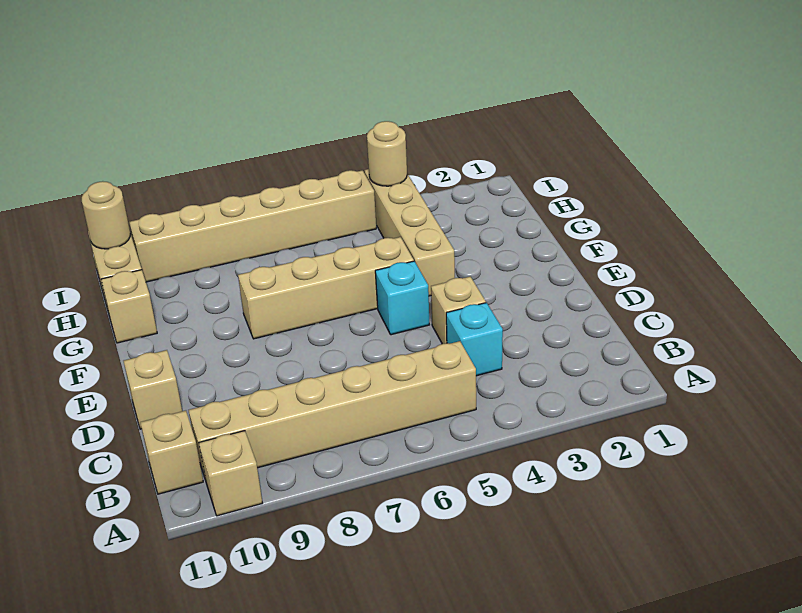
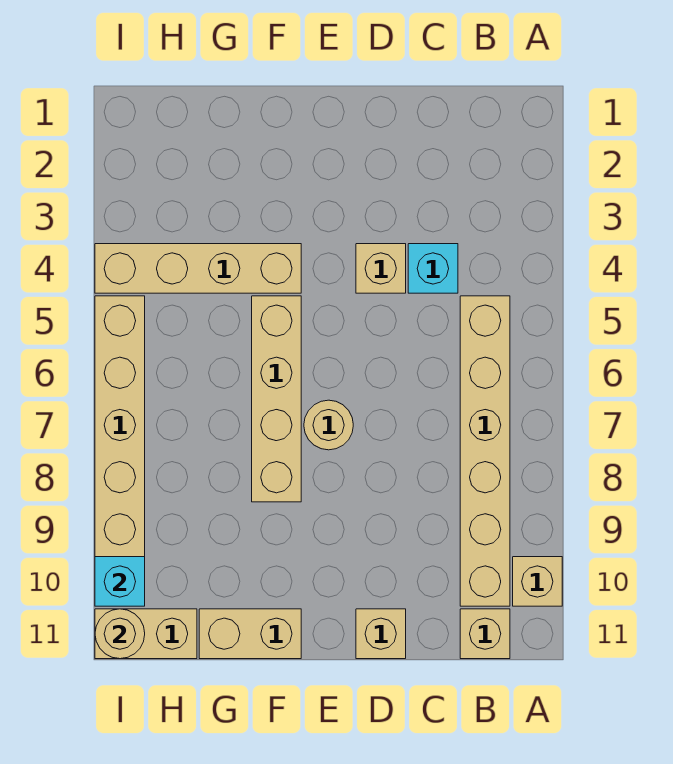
cyan brick E5 level 1 -> cyan brick I10 level 2
tan brick G11 level 1 -> tan brick F11:G11 level 1
tan round brick I4 level 2 -> tan round brick E7 level 1

